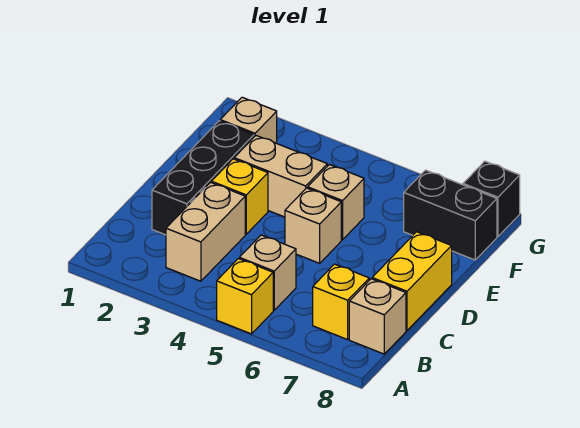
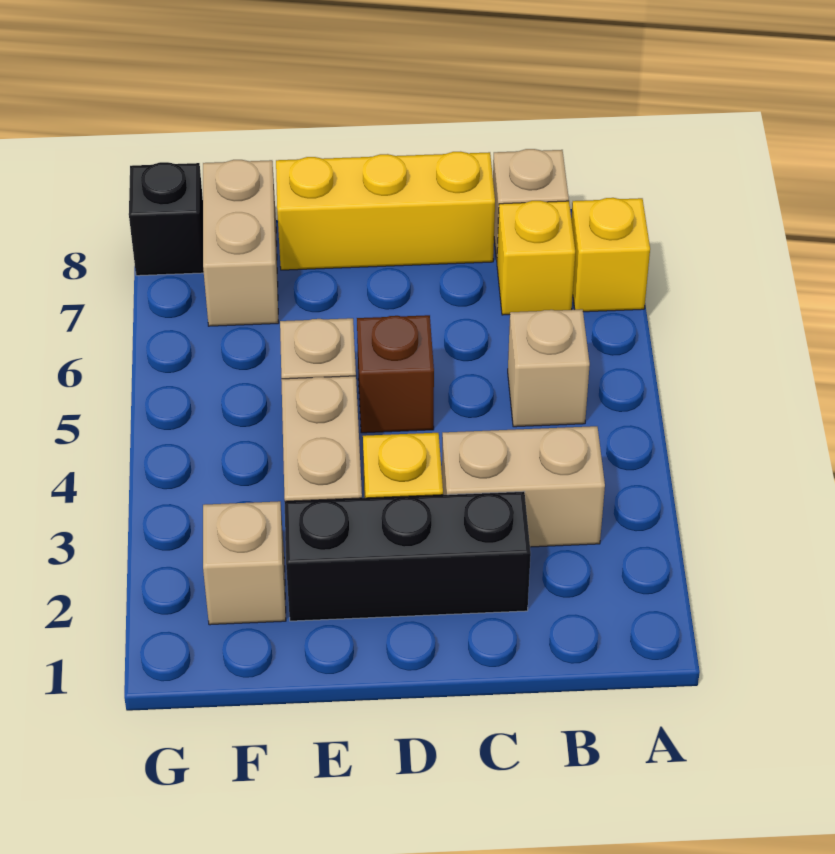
yellow brick A5 level 1 -> yellow brick A7 level 1
yellow brick C8:D8 level 1 -> yellow brick C8:E8 level 1
tan brick D5 level 1 -> brown brick D5 level 1
black brick F7:F8 level 1 -> tan brick F7:F8 level 1

